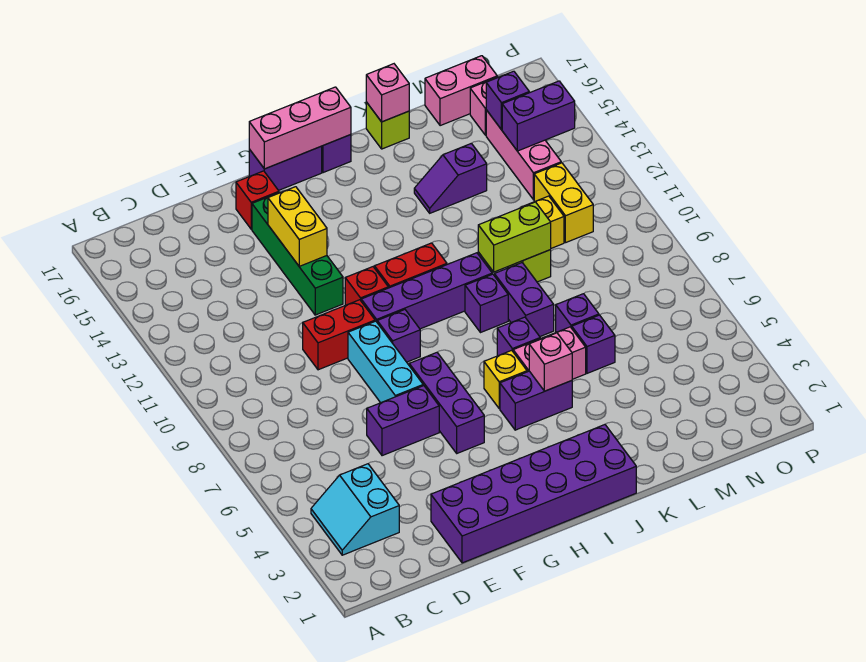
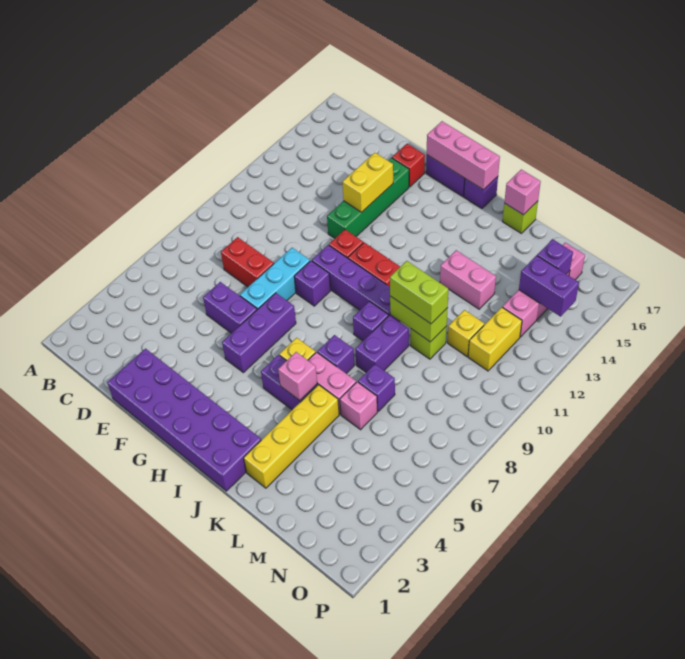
cyan slope B3:C4 level 1 top C -> none
red brick E10:F10 level 1 -> red brick D8:E8 level 1
none -> yellow brick K2:K5 level 1
none -> lime brick K10:L10 level 3
purple slope K14:L14 level 1 top L -> none
purple brick L6 level 1 -> pink brick L6 level 1
pink brick M17:N17 level 1 -> pink brick K13:L13 level 1

